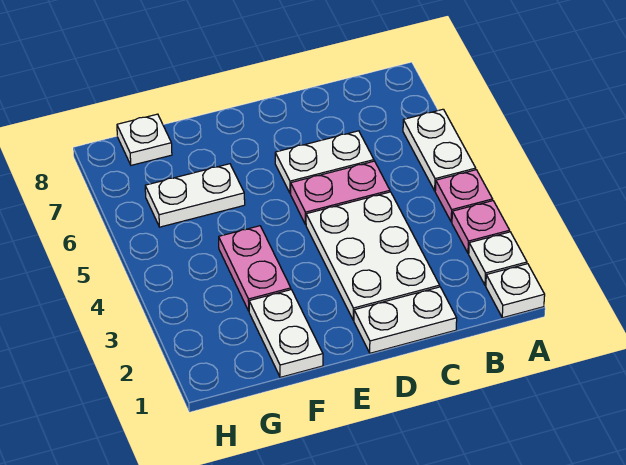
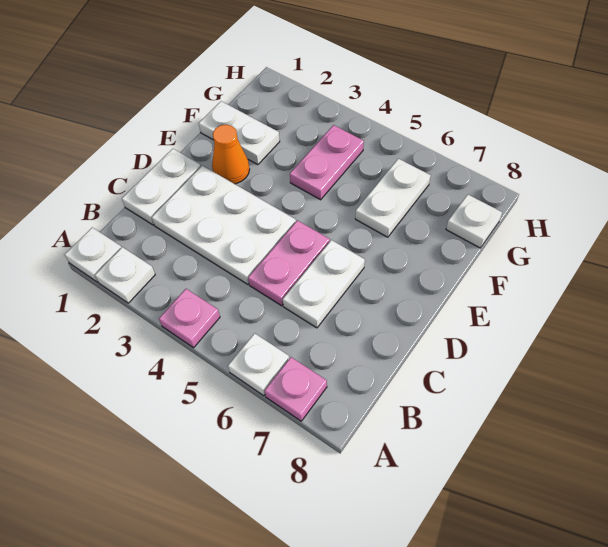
pink plate A3 level 1 -> pink plate A7 level 1
white plate A5:A6 level 1 -> white plate A6 level 1
none -> orange cone E2 level 1
pink plate F3:F4 level 1 -> pink plate F4:G4 level 1

